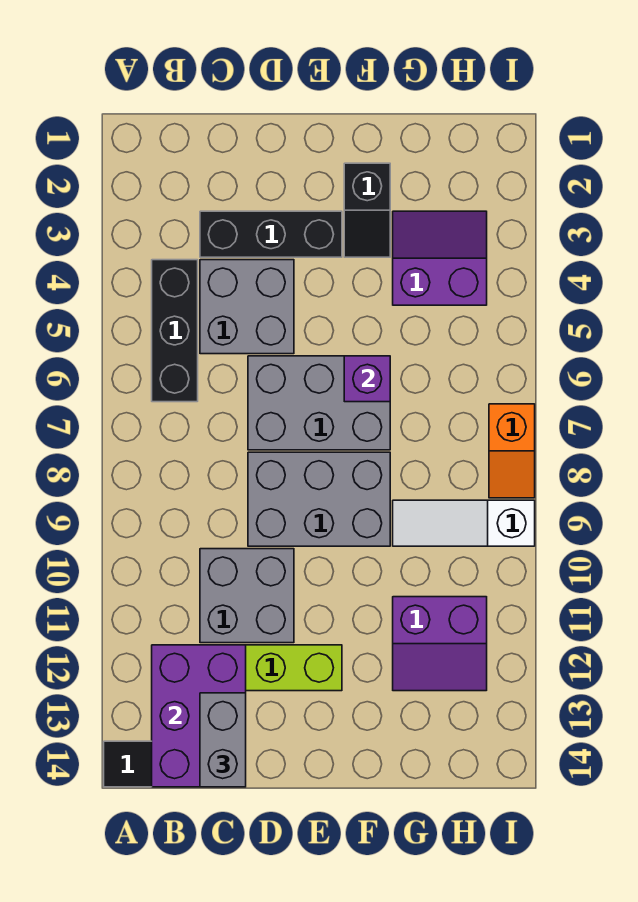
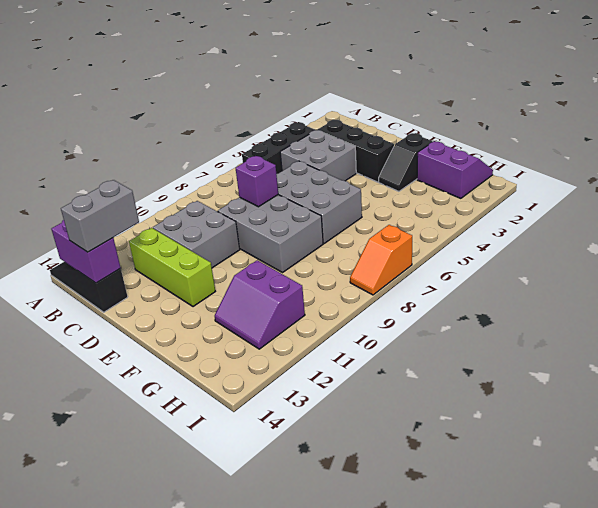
purple brick B12:C14 level 2 -> purple brick B14:C14 level 2
purple brick F6 level 2 -> purple brick D8 level 2
purple slope G3:H4 level 1 top 4 -> purple slope G1:H2 level 1 top 2
white slope G9:I9 level 1 top I -> none

